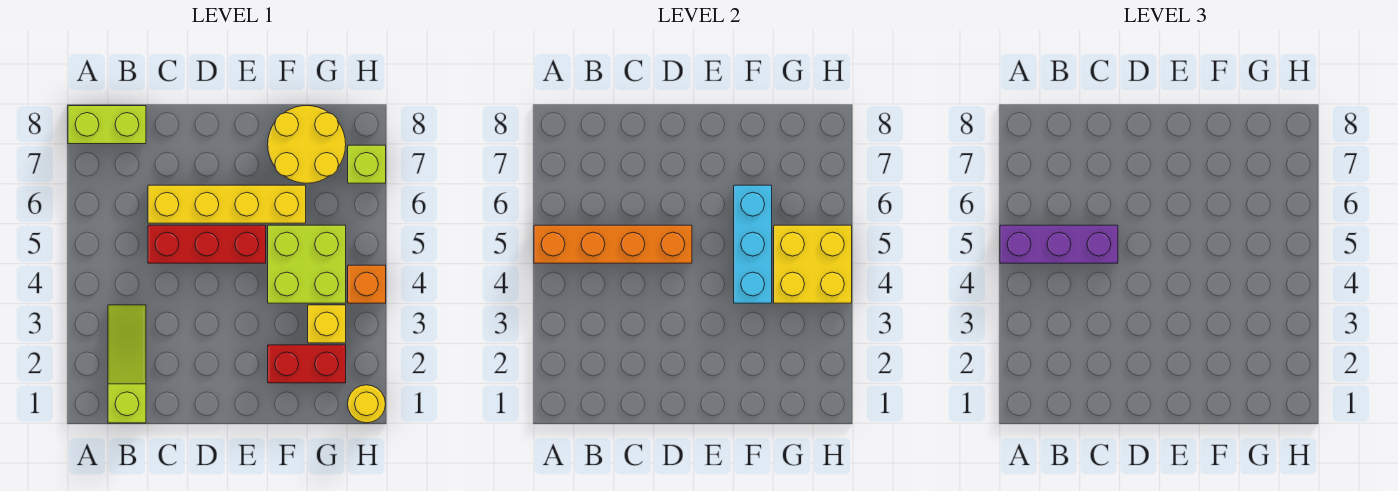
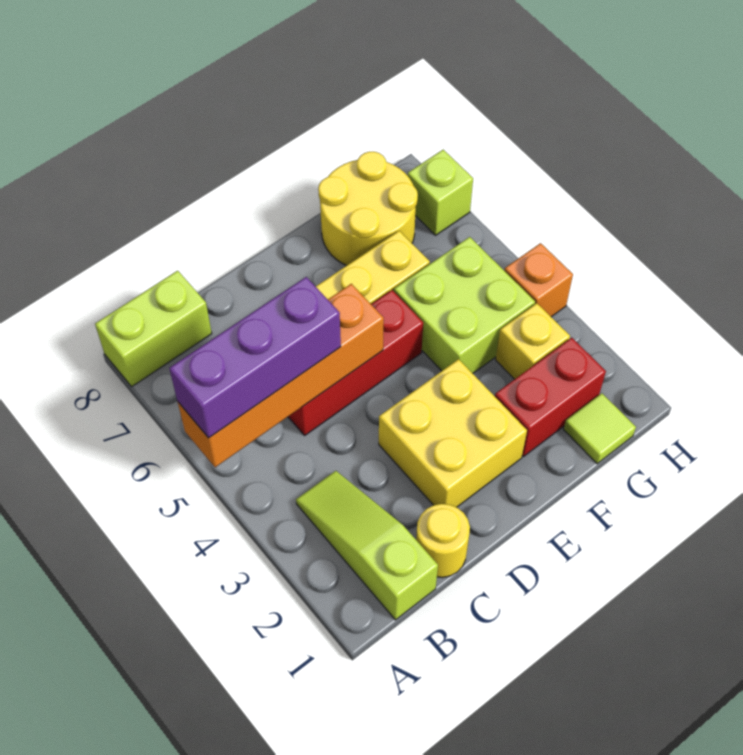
cyan brick F4:F6 level 2 -> none
none -> lime tile G1 level 1
yellow brick G4:H5 level 2 -> yellow brick D2:E3 level 1
yellow round brick H1 level 1 -> yellow round brick C1 level 1

